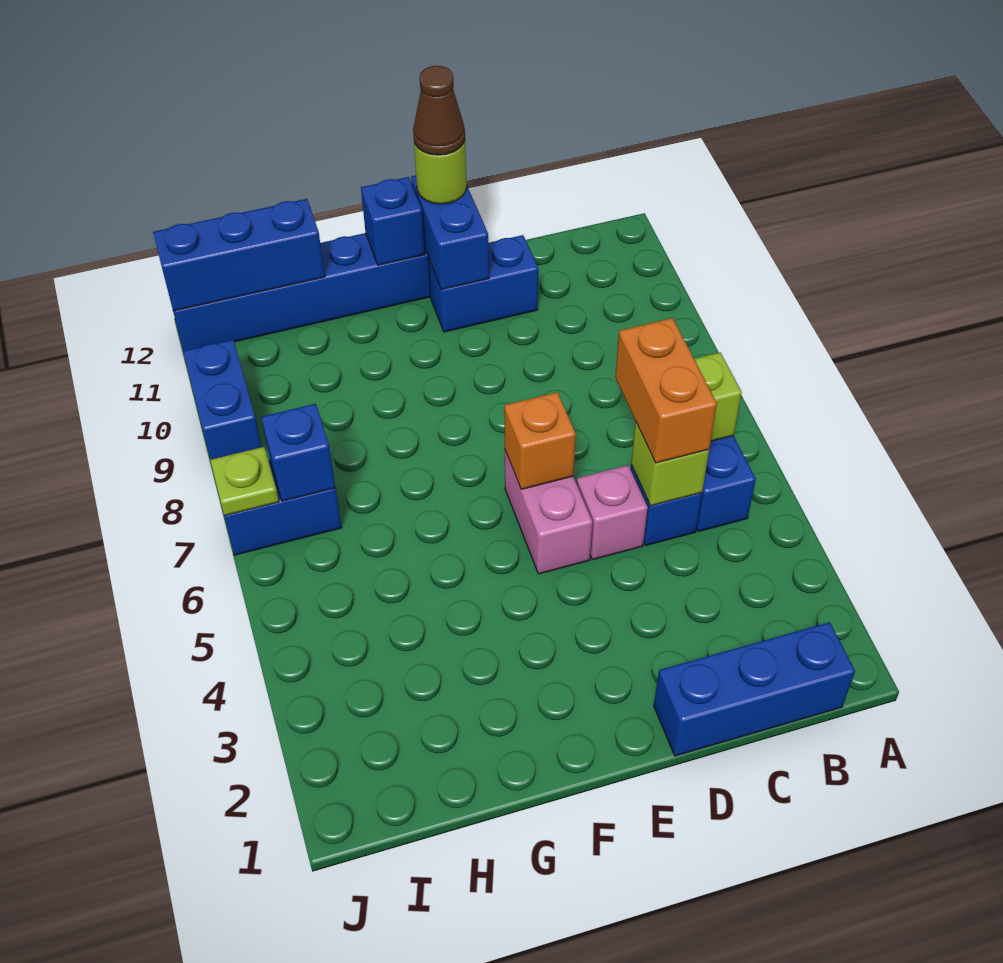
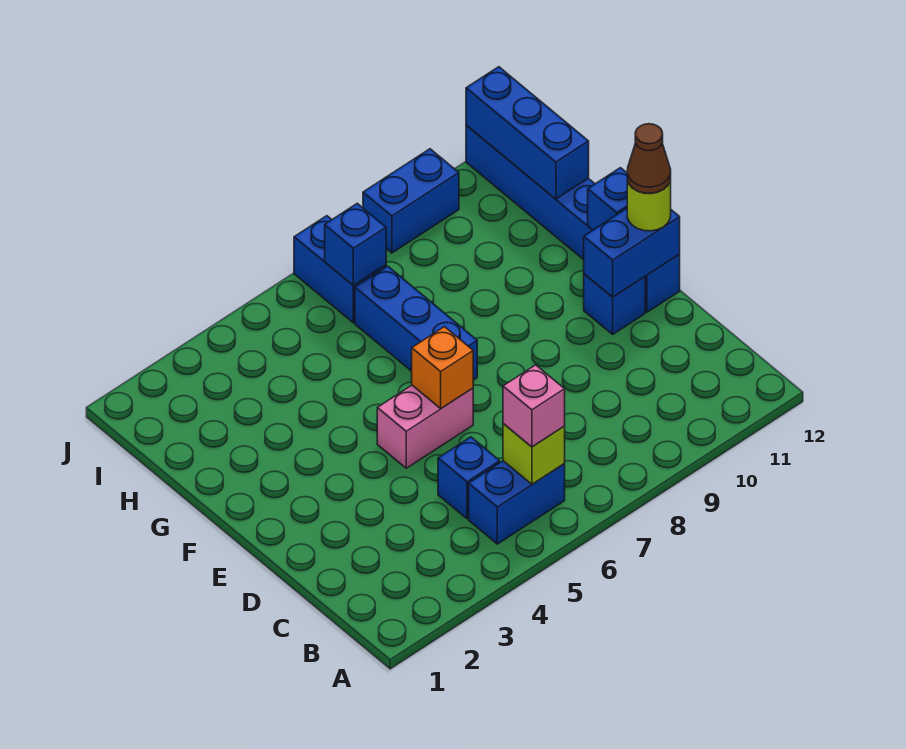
blue brick B1:D1 level 1 -> blue brick F7:H7 level 1
lime brick C5 level 2 -> none
orange brick C5:C6 level 3 -> none
pink brick D5 level 1 -> pink brick B6 level 3
blue brick D11:E11 level 1 -> blue brick E11 level 1
lime plate J7 level 2 -> none

